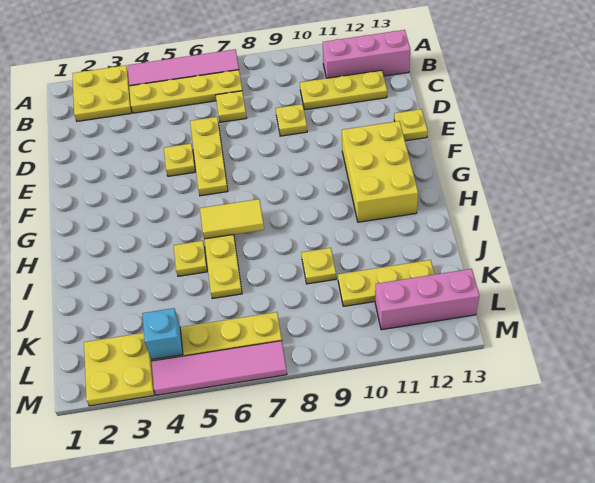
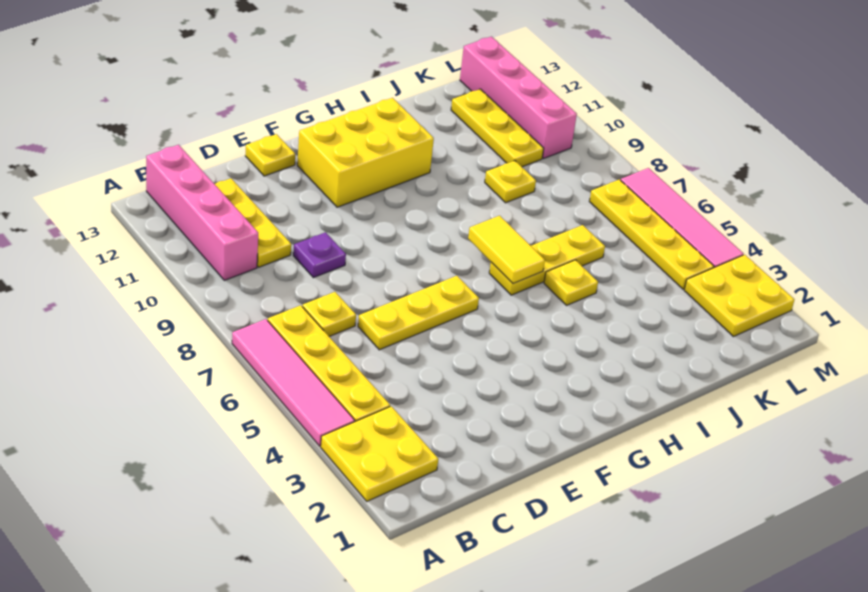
pink brick B11:B13 level 1 -> pink brick B10:B13 level 1
yellow plate D9 level 1 -> purple plate D9 level 1
yellow plate E5 level 1 -> none
cyan brick L4 level 2 -> none
pink brick L11:L13 level 1 -> pink brick L10:L13 level 1

